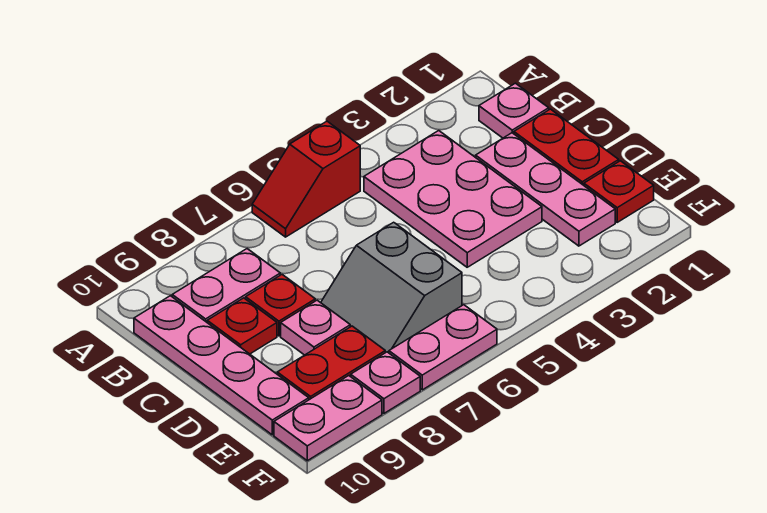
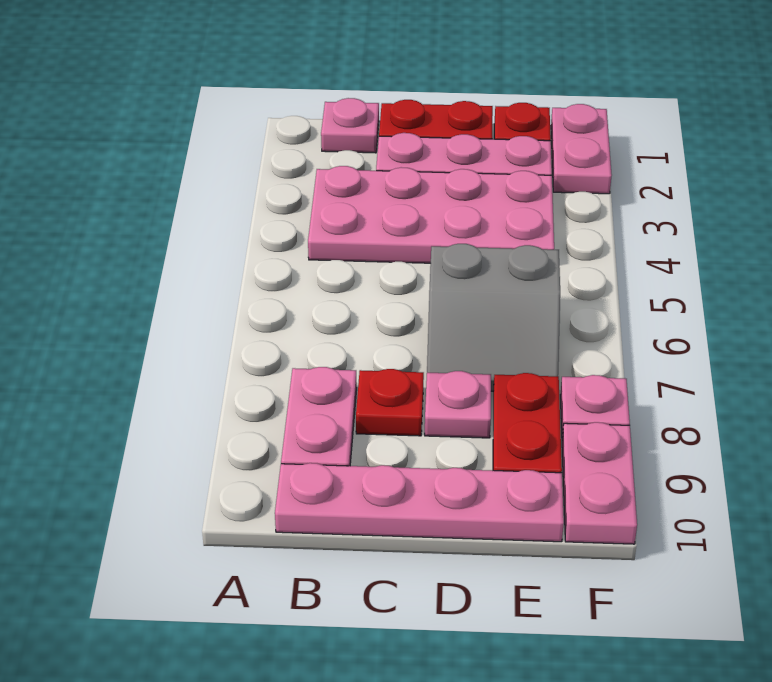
red slope A5:A6 level 1 top 5 -> none
pink plate B3:D4 level 1 -> pink plate B3:E4 level 1
red plate C9 level 1 -> none
pink plate F6:F7 level 1 -> pink plate F1:F2 level 1

